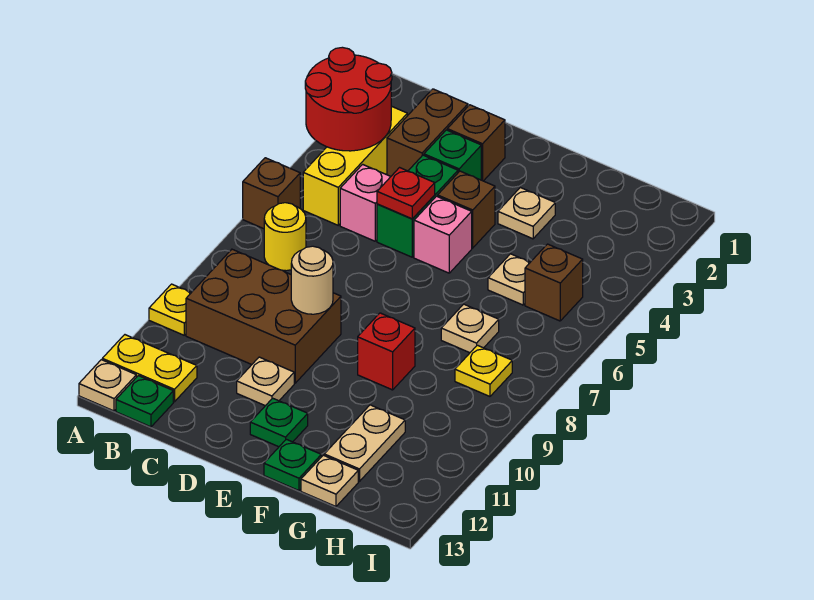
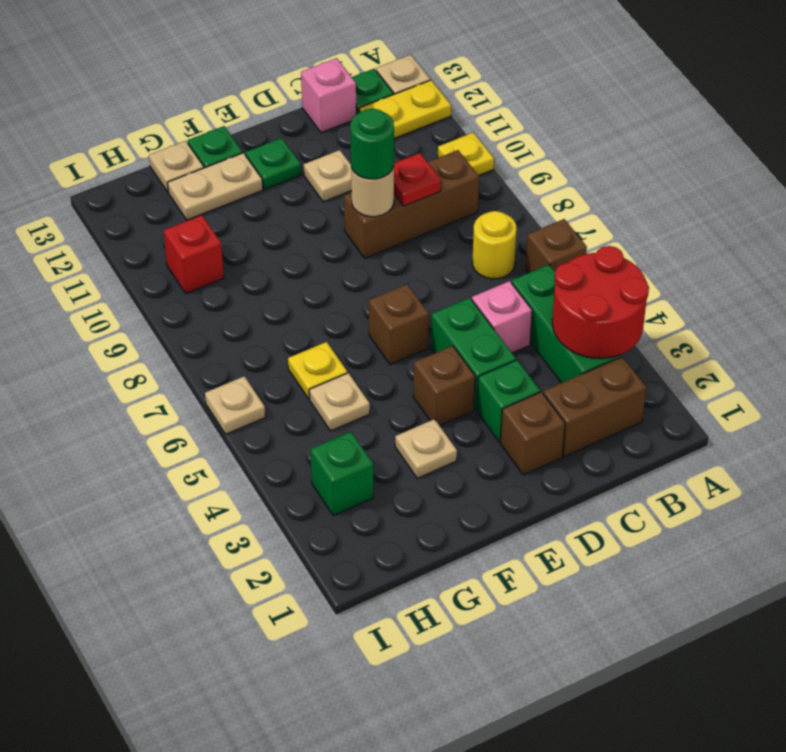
yellow brick B3:B5 level 1 -> green brick B3:B5 level 1
brown brick B9:D10 level 1 -> brown brick B9:D9 level 1
brown brick C2:C3 level 1 -> brown brick B2:C2 level 1
red plate D5 level 2 -> red plate C9 level 2
none -> green round brick D9 level 3
pink brick E5 level 1 -> pink brick C13 level 1
red brick F9 level 1 -> red brick H10 level 1
tan plate G7 level 1 -> tan plate I6 level 1
tan plate G11:G12 level 1 -> tan plate F12:G12 level 1
none -> green brick H3 level 1
brown brick H5 level 1 -> brown brick E6 level 1
yellow plate H8 level 1 -> yellow plate G6 level 1

